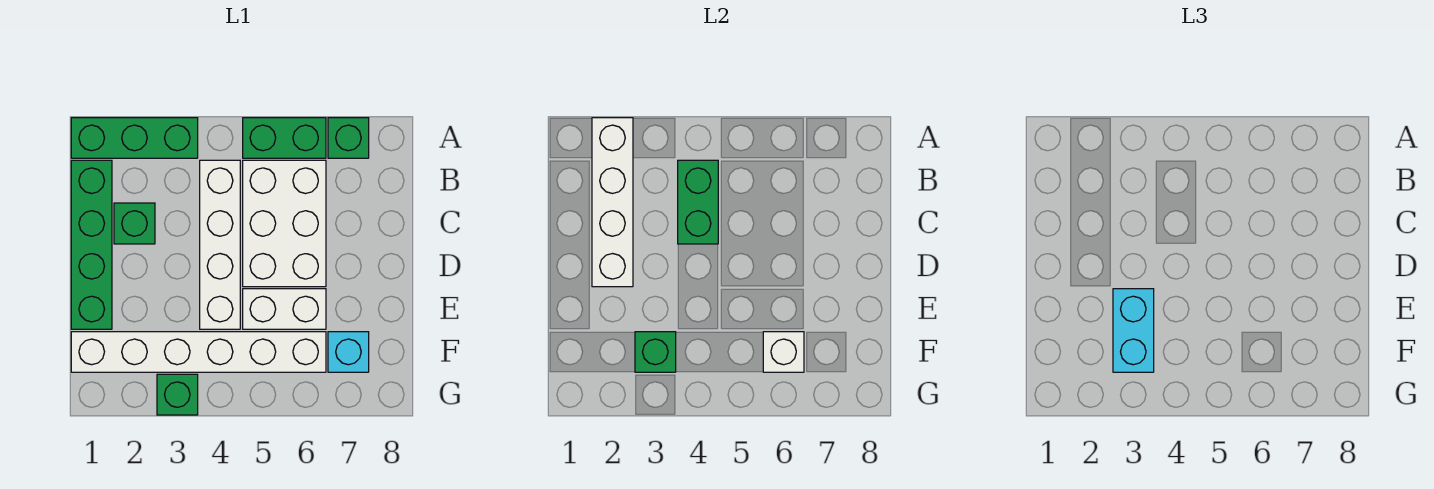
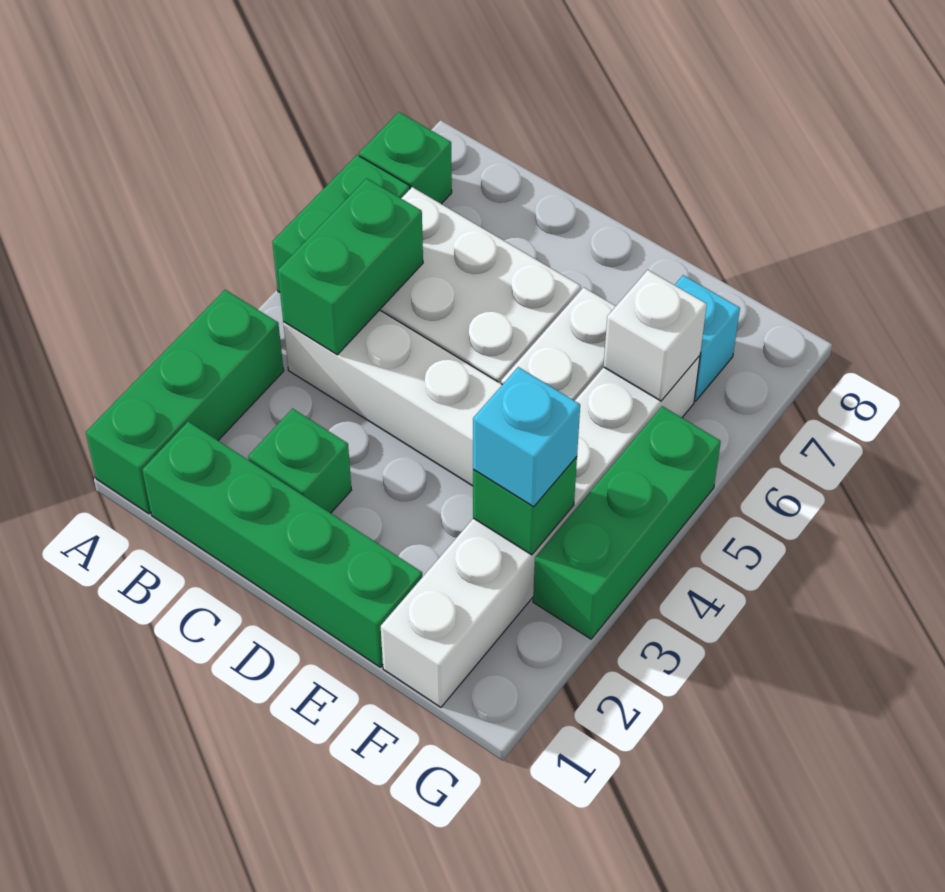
white brick A2:D2 level 2 -> none
green brick B4:C4 level 2 -> green brick B4:B5 level 2
cyan brick E3:F3 level 3 -> cyan brick F3 level 3
green brick G3 level 1 -> green brick G3:G5 level 1

